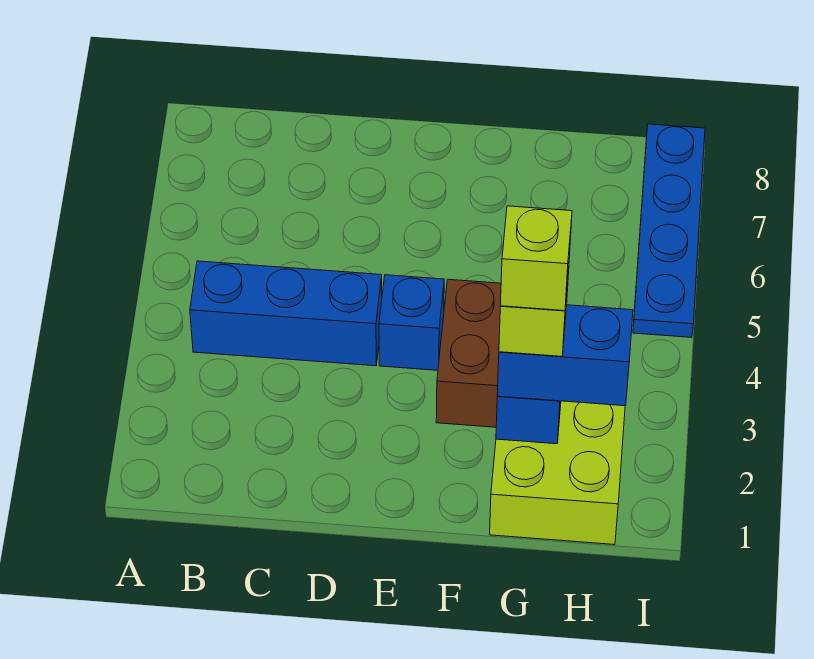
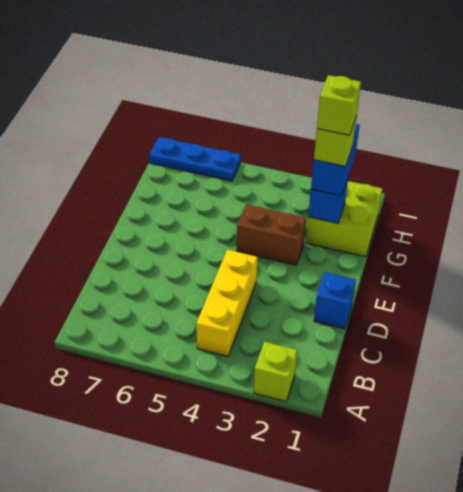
none -> lime brick A2 level 1
blue brick B4:D4 level 1 -> yellow brick B4:D4 level 1
blue brick E4 level 1 -> blue brick D1 level 1
blue plate I5:I8 level 1 -> blue plate I6:I8 level 1

